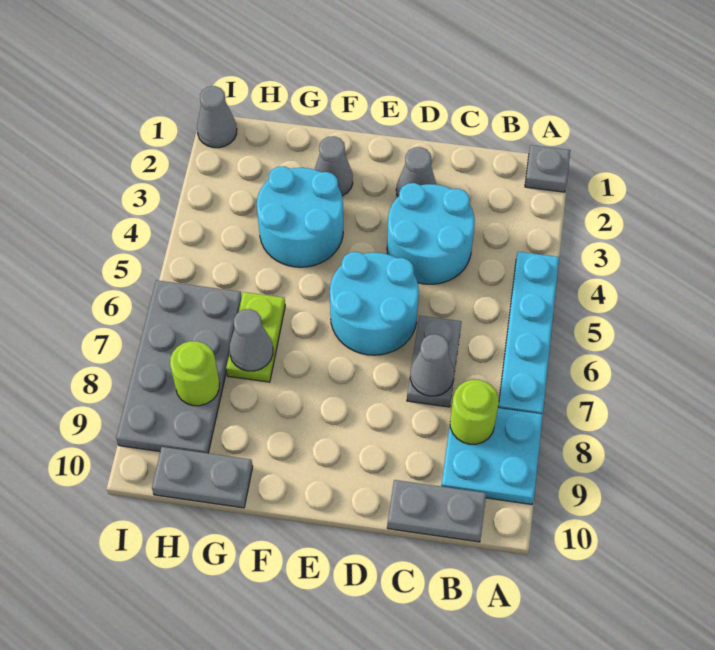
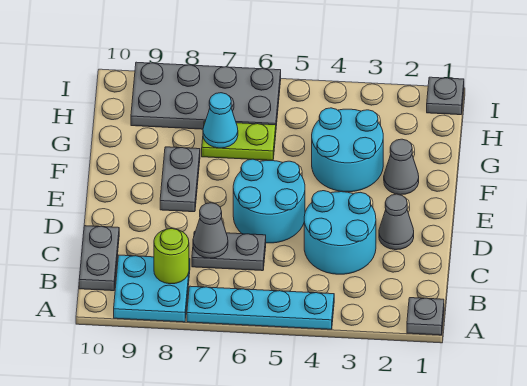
grey cone G7 level 2 -> cyan cone G7 level 2
grey plate G10:H10 level 1 -> grey plate E8:F8 level 1
lime round brick H8 level 2 -> none
grey cone I1 level 1 -> grey plate I1 level 1

